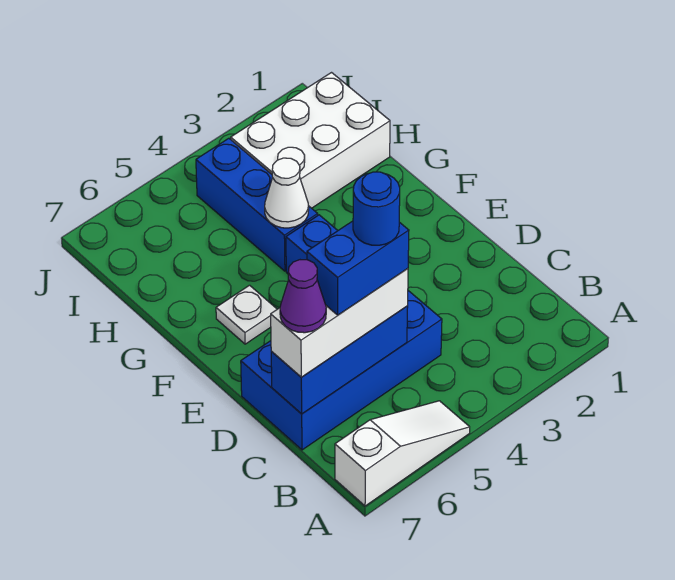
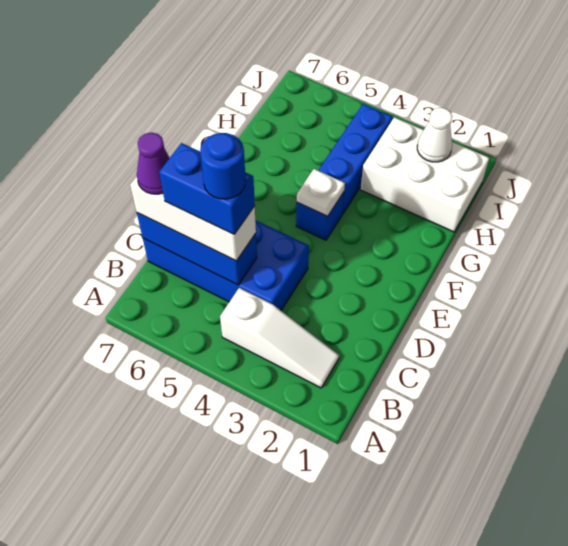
white slope A5:A7 level 1 top 7 -> white slope B2:B4 level 1 top 4
white plate F6 level 1 -> white plate F4 level 2
white cone G4 level 2 -> white cone I2 level 2

